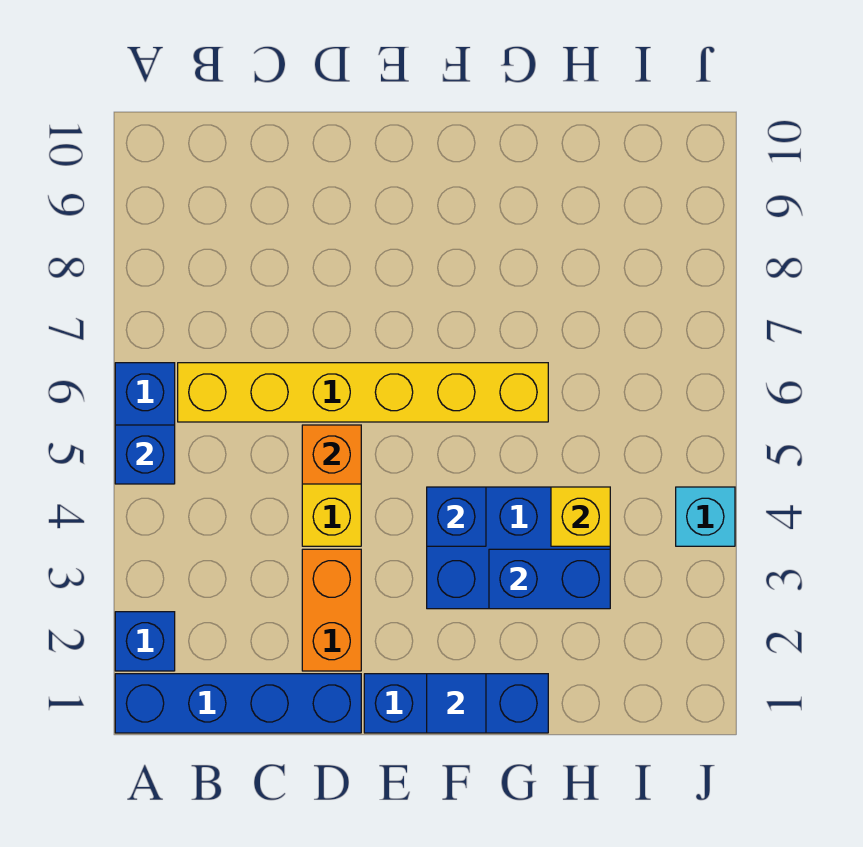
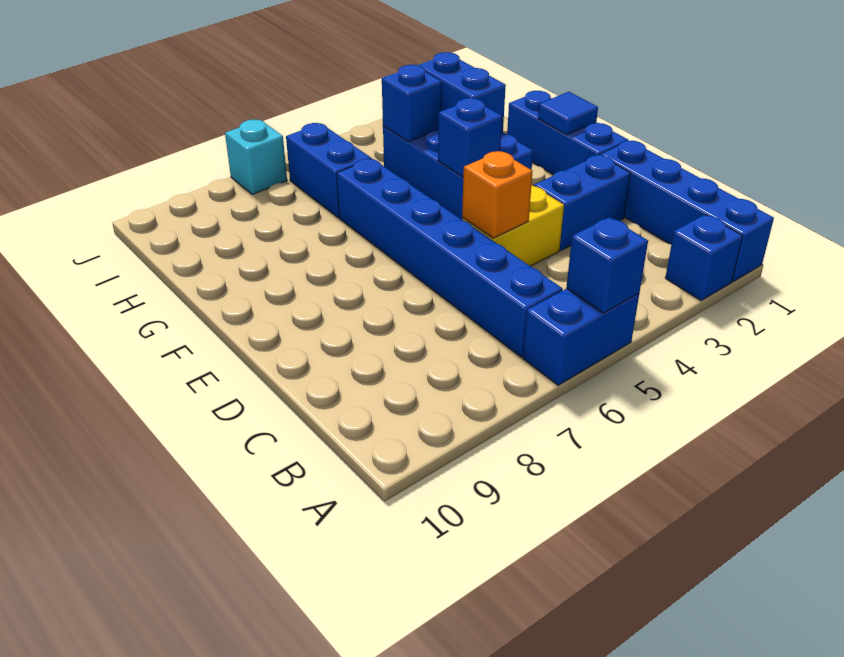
yellow brick B6:G6 level 1 -> blue brick B6:G6 level 1
orange brick D2:D3 level 1 -> blue brick D2:D3 level 1
yellow brick H4 level 2 -> blue brick H4 level 2
none -> blue brick H6:I6 level 1
cyan brick J4 level 1 -> cyan brick J7 level 1

